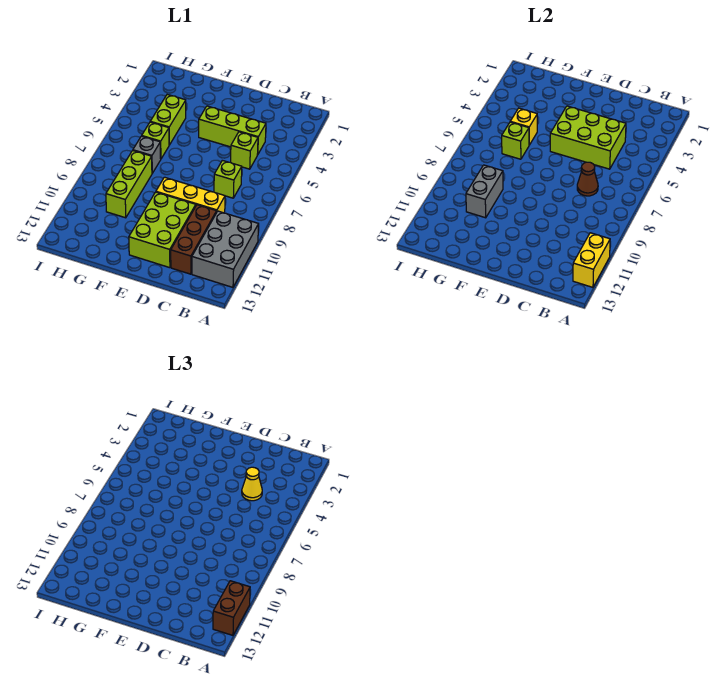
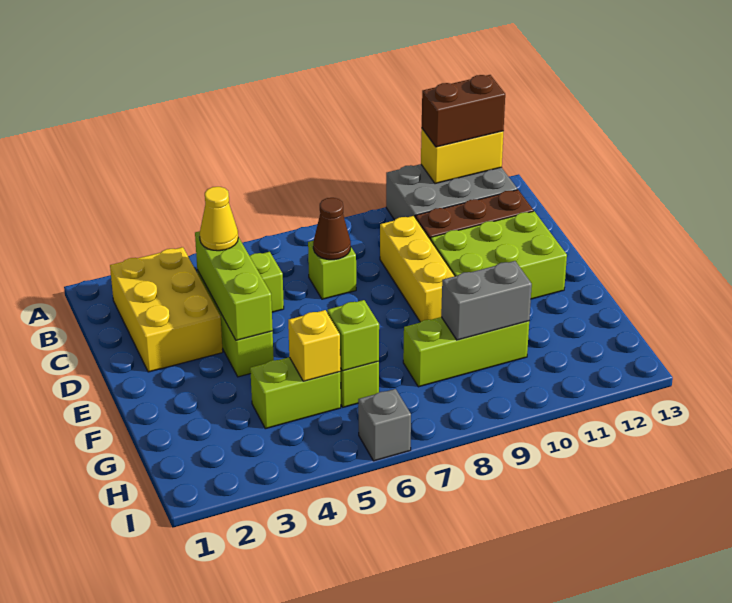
none -> yellow brick B2:D3 level 1
lime brick C4:E5 level 2 -> lime brick C4:E4 level 2
grey brick G7 level 1 -> grey brick I6 level 1

